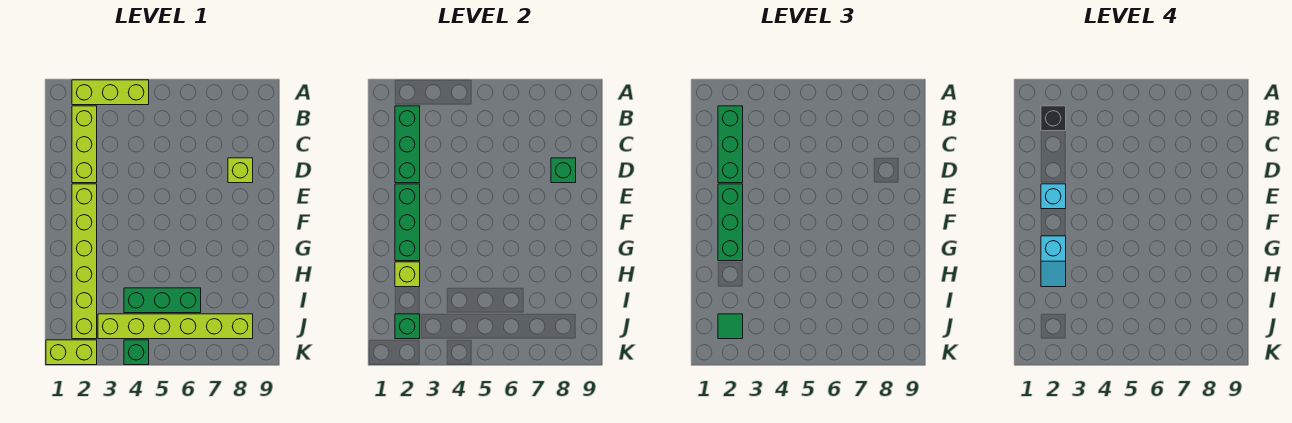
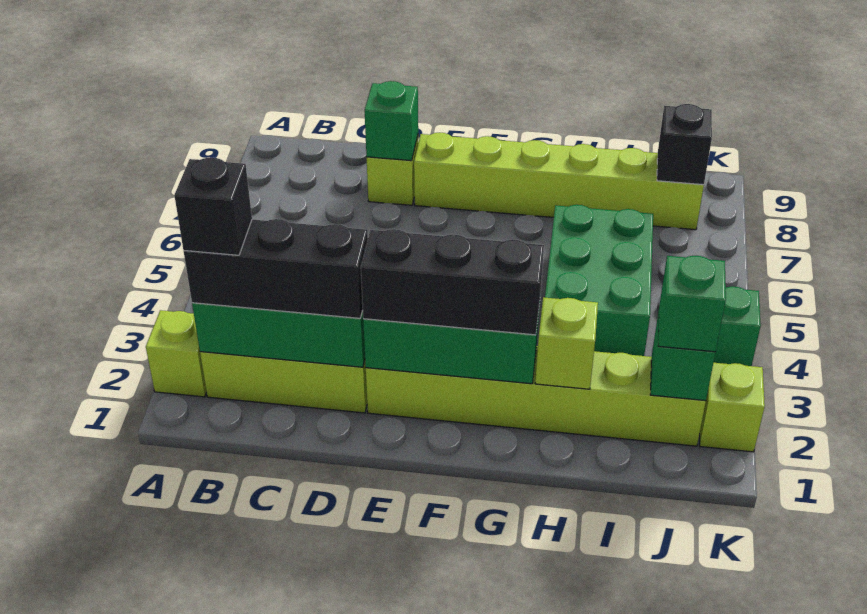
lime brick A2:A4 level 1 -> lime brick A2 level 1
green brick B2:D2 level 3 -> black brick B2:D2 level 3
green brick E2:G2 level 3 -> black brick E2:G2 level 3
cyan brick E2 level 4 -> none
cyan slope G2:H2 level 4 top G -> none
green brick I4:I6 level 1 -> green brick H4:I6 level 1
green tile J2 level 3 -> green brick J2 level 3
lime brick J3:J8 level 1 -> lime brick E8:J8 level 1
none -> black brick J8 level 2
lime brick K1:K2 level 1 -> lime brick K2 level 1

